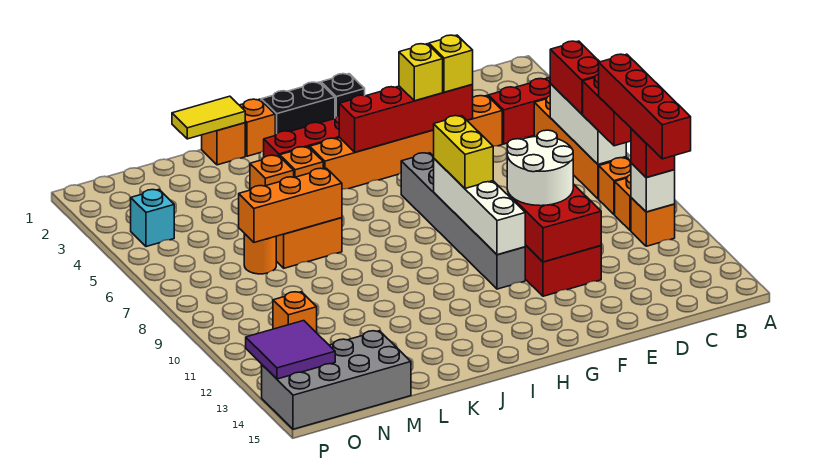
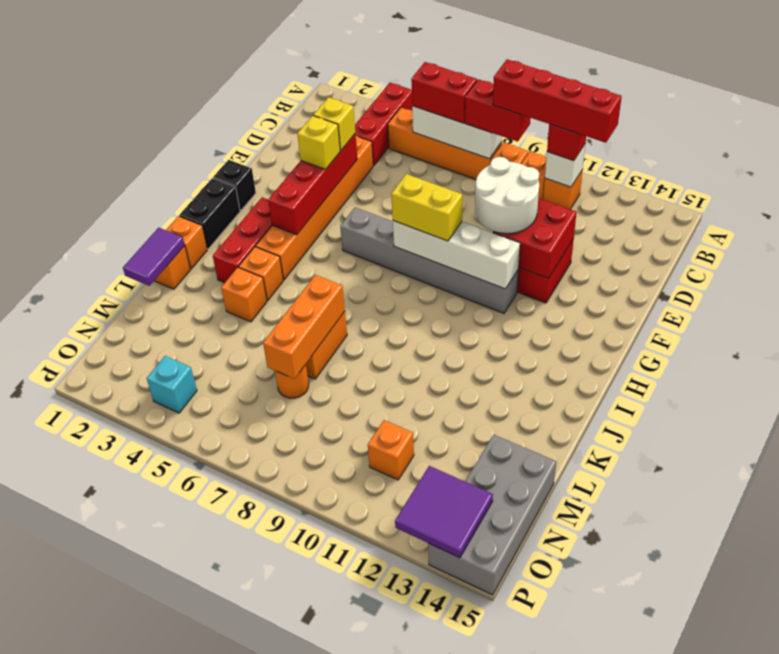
yellow tile K1:L1 level 2 -> purple tile K1:L1 level 2

